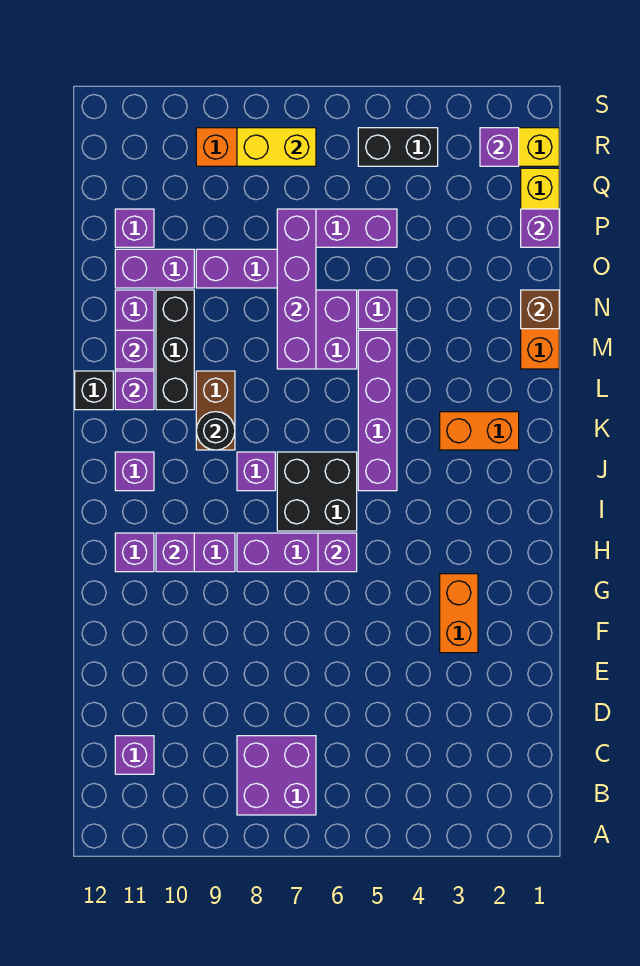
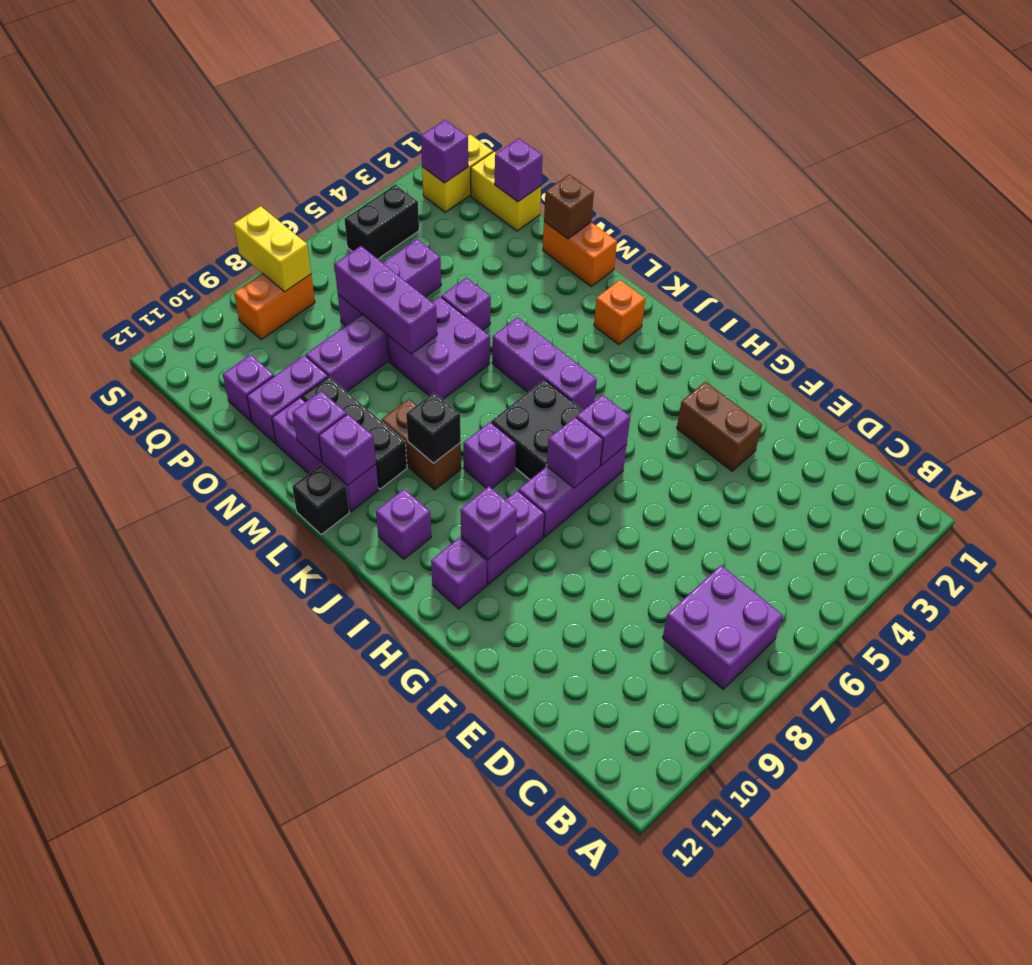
purple brick C11 level 1 -> purple brick H7 level 2
orange brick F3:G3 level 1 -> brown brick F3:G3 level 1
purple brick J5:M5 level 1 -> purple brick J5:L5 level 1
orange brick K2:K3 level 1 -> orange brick K2 level 1
black round brick K9 level 2 -> black brick K9 level 2
purple brick M7:P7 level 2 -> purple brick N7:P7 level 2
yellow brick R7:R8 level 2 -> yellow brick R8:S8 level 2

